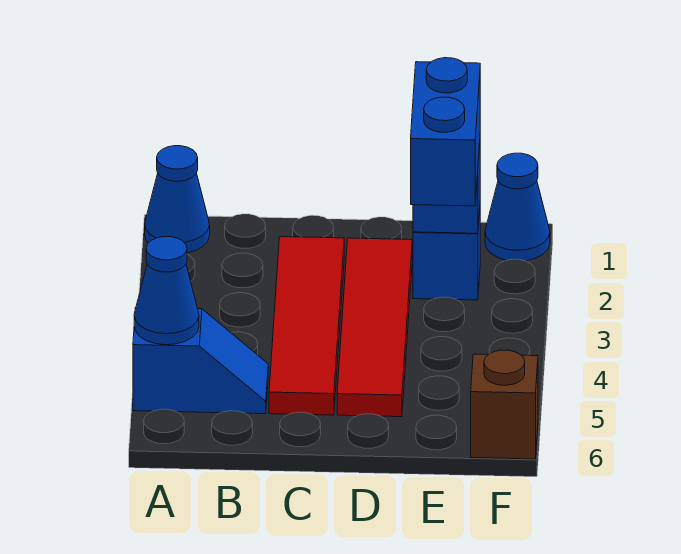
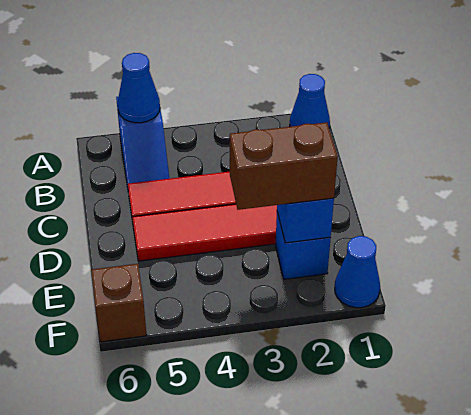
blue brick E2:E3 level 3 -> brown brick E2:E3 level 3

